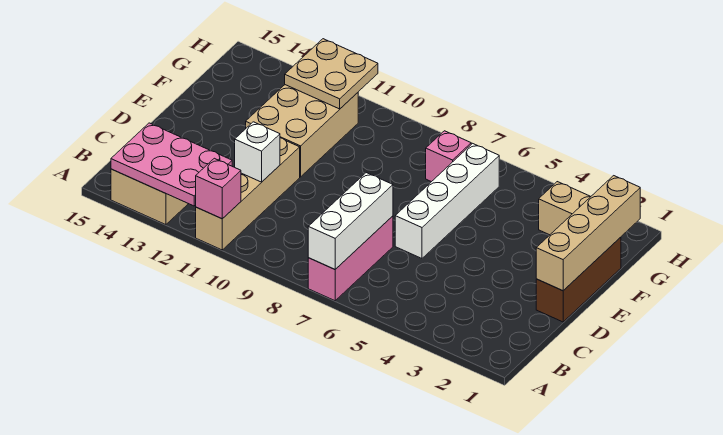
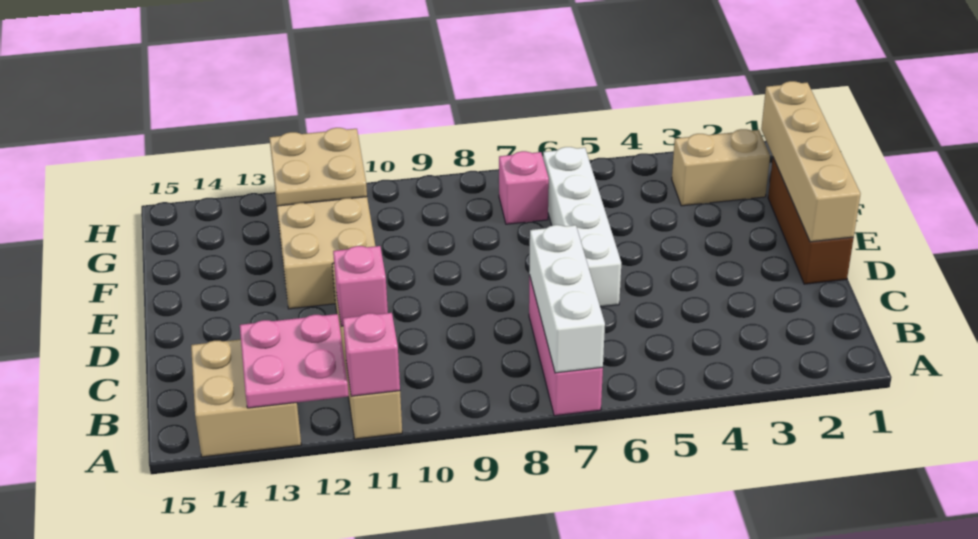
pink plate A12:B14 level 2 -> pink plate A12:B13 level 2
white brick C11 level 2 -> pink brick C11 level 2

